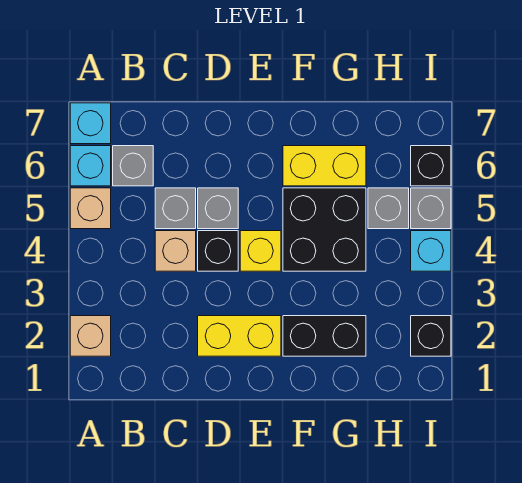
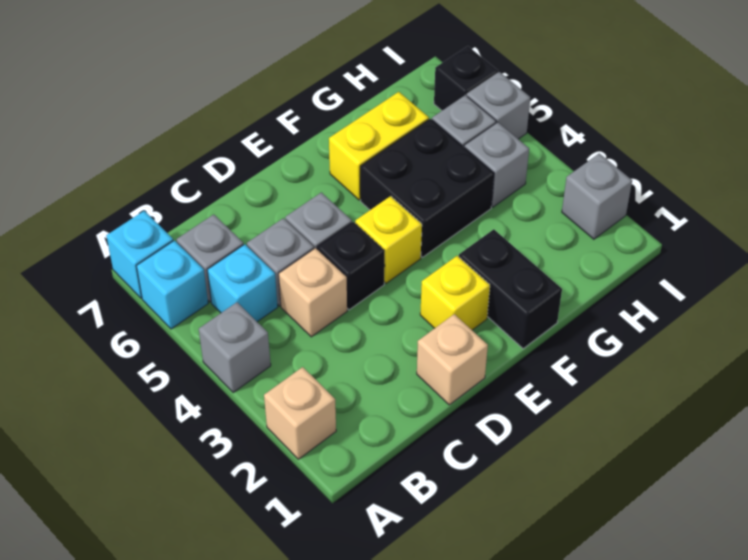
none -> grey brick A4 level 1
tan brick A5 level 1 -> tan brick D1 level 1
yellow brick D2:E2 level 1 -> yellow brick E2 level 1
black brick F2:G2 level 1 -> black brick F1:F2 level 1
none -> grey brick H4 level 1
black brick I2 level 1 -> grey brick I2 level 1
cyan brick I4 level 1 -> cyan brick B5 level 1

